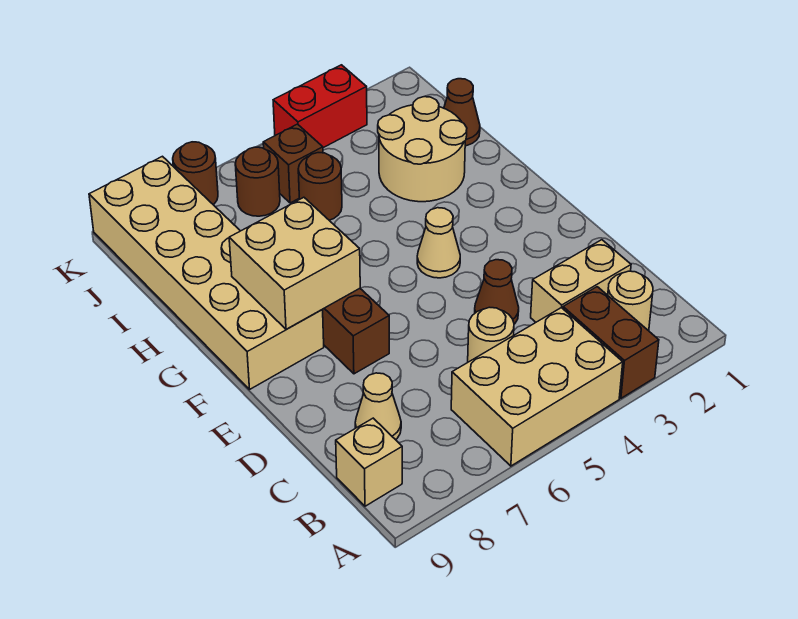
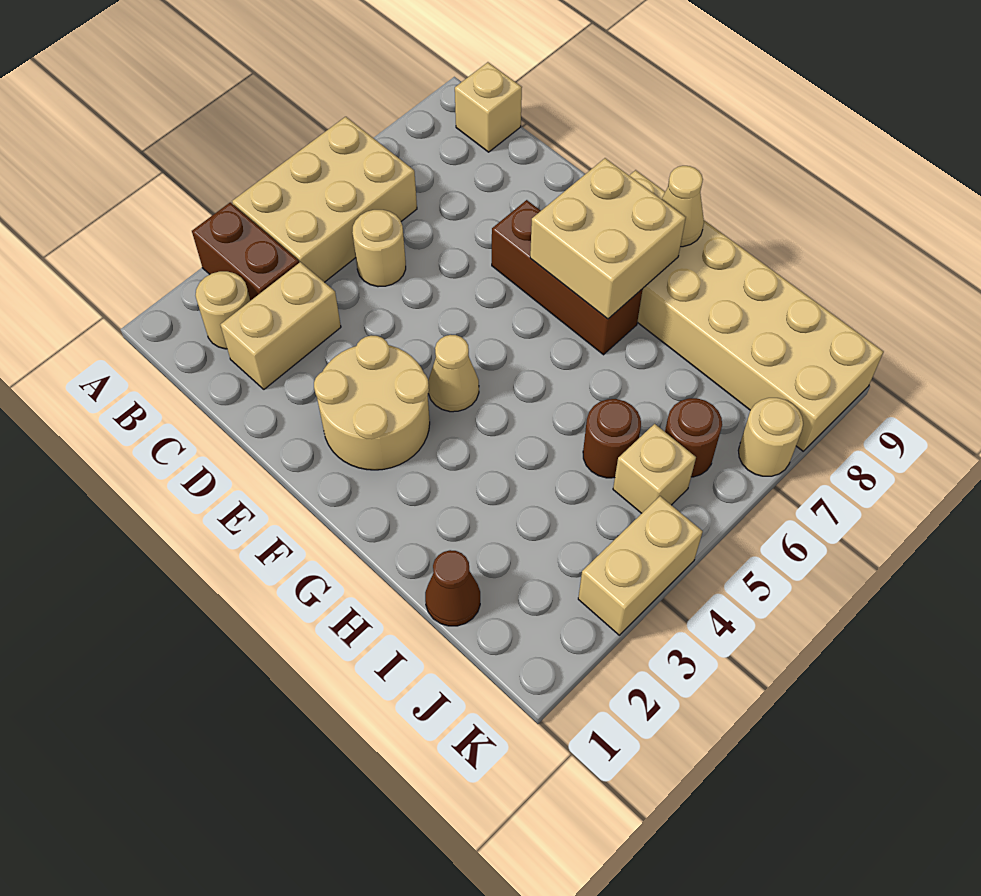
tan cone C8 level 1 -> tan cone G9 level 2
brown cone D4 level 1 -> none
tan round brick H2:I3 level 1 -> tan round brick E2:F3 level 1
brown brick J5 level 1 -> tan brick J5 level 1
red brick K3:K4 level 1 -> tan brick K3:K4 level 1
brown round brick K7 level 1 -> tan round brick K7 level 1

